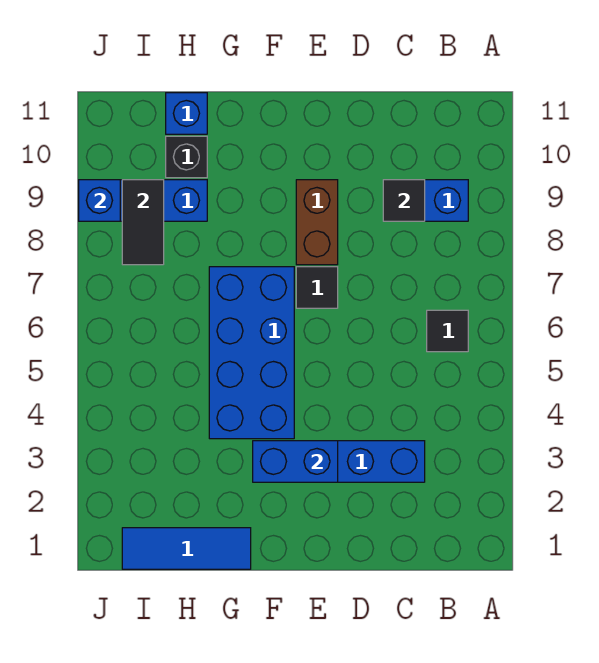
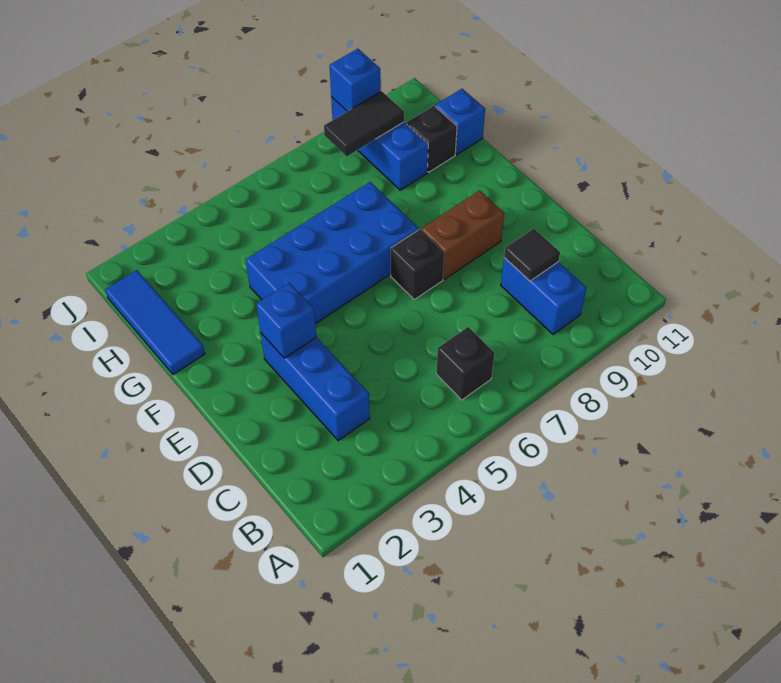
black tile B6 level 1 -> black brick B6 level 1
blue brick E3:F3 level 2 -> blue brick E3 level 2
black tile E7 level 1 -> black brick E7 level 1

